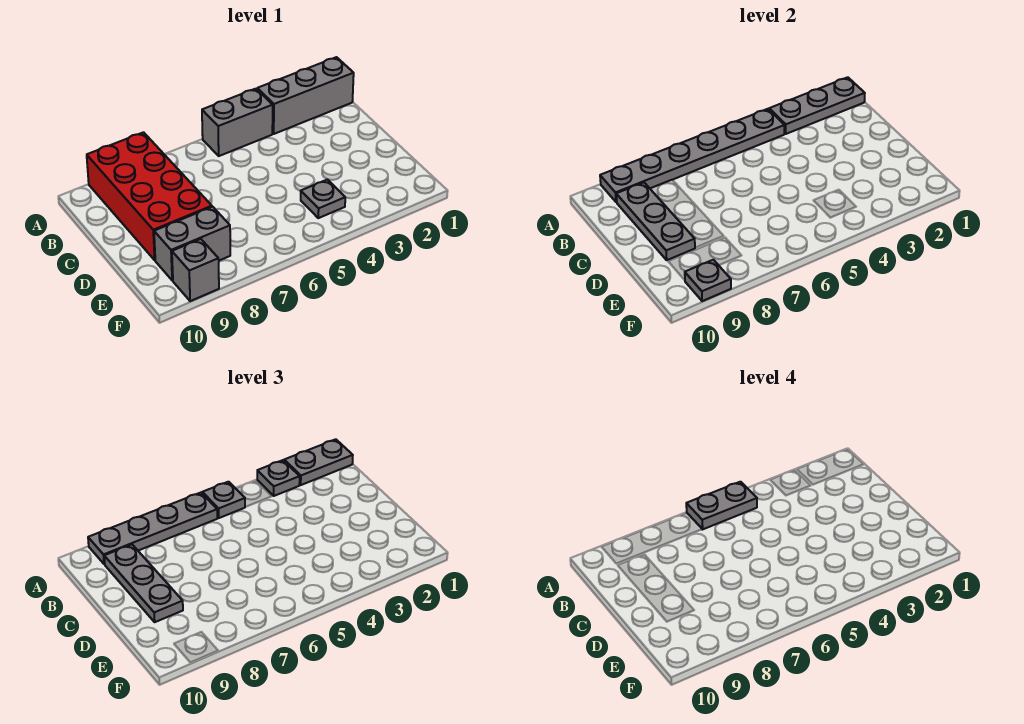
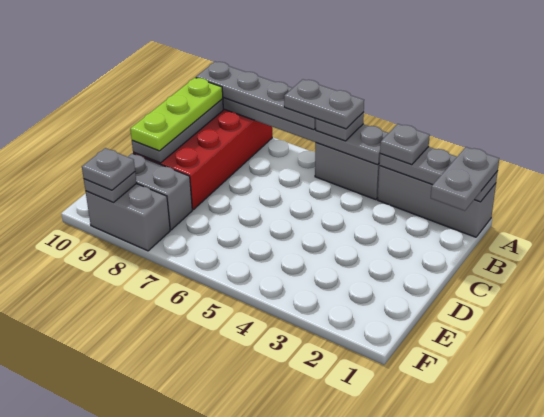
grey plate A1:A2 level 3 -> grey plate A1:B1 level 3
grey plate B9:D9 level 3 -> lime plate B9:D9 level 3
grey plate E4 level 1 -> grey plate F9 level 3
grey brick F9 level 1 -> grey brick F8:F9 level 1

